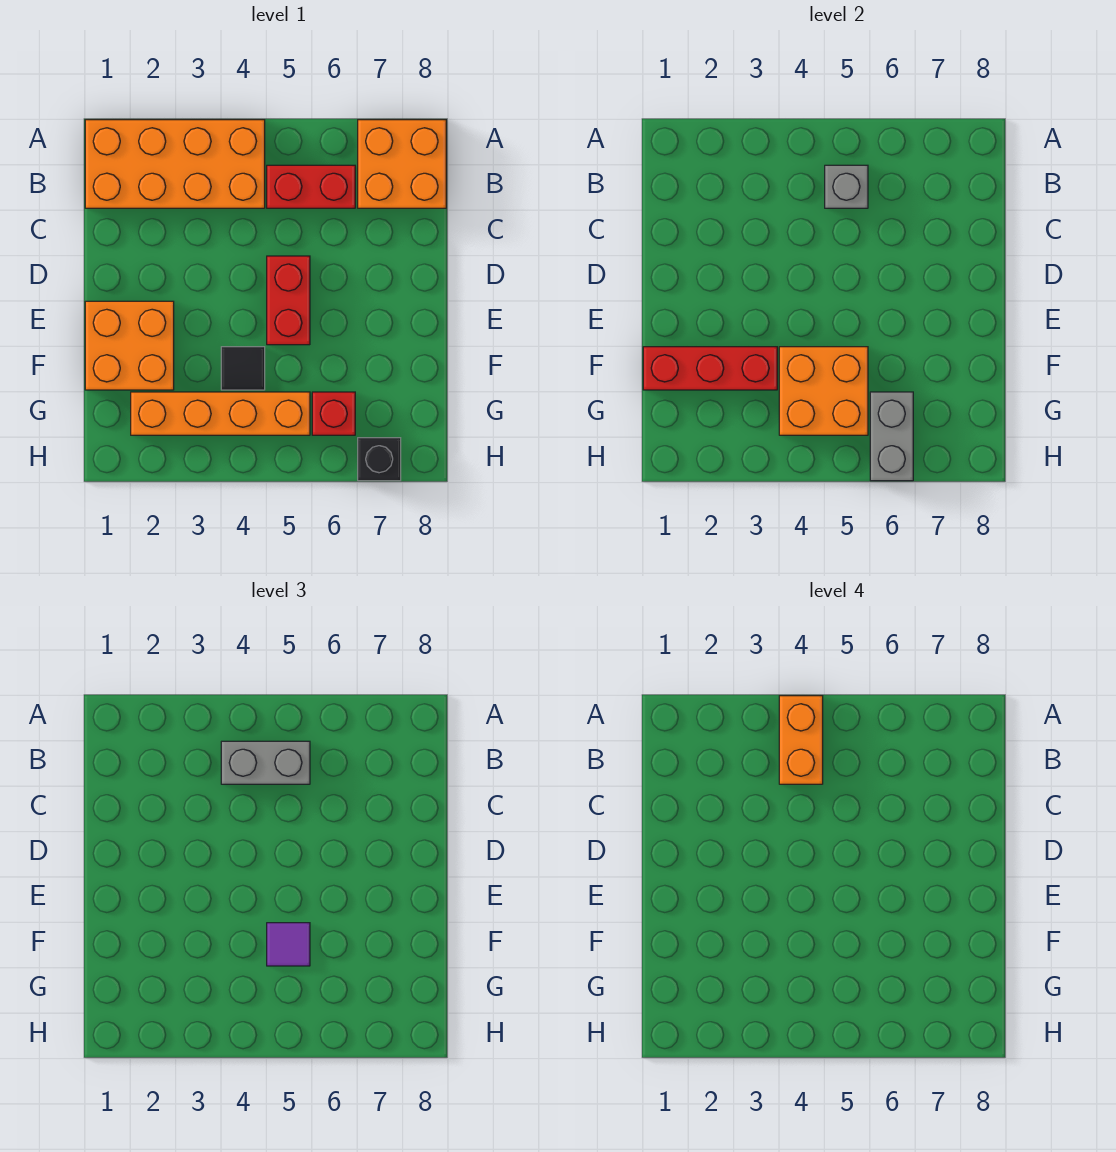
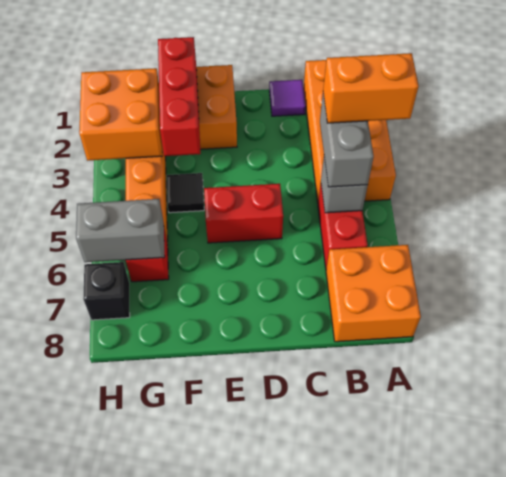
orange brick F4:G5 level 2 -> orange brick G2:H3 level 2
purple tile F5 level 3 -> purple tile C1 level 1

